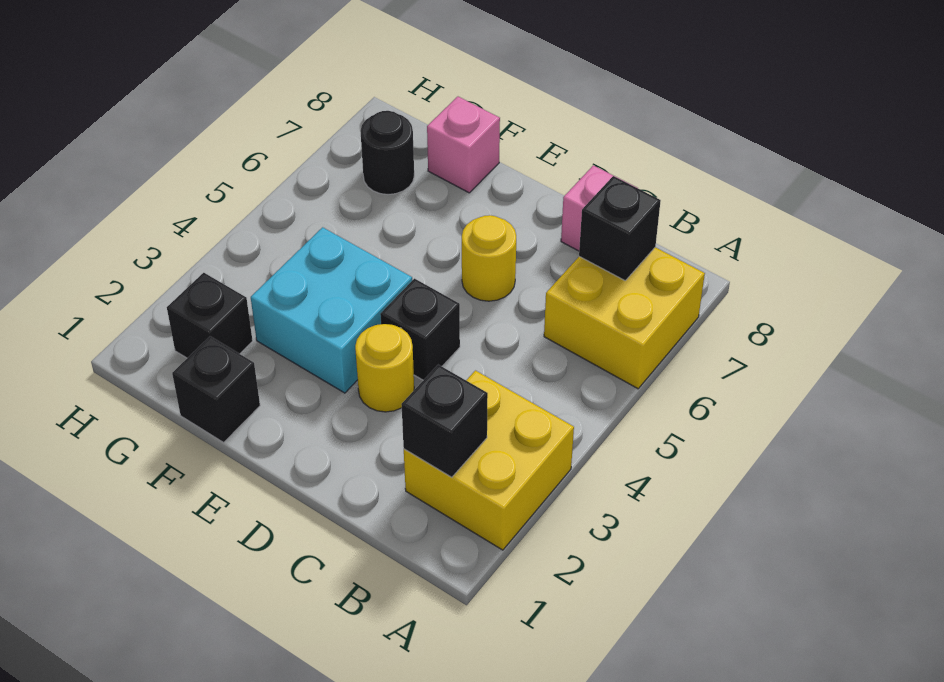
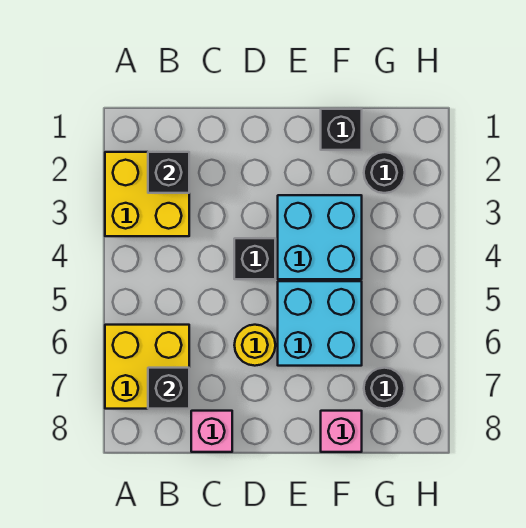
yellow round brick D3 level 1 -> none
none -> cyan brick E5:F6 level 1
black brick G2 level 1 -> black round brick G2 level 1

